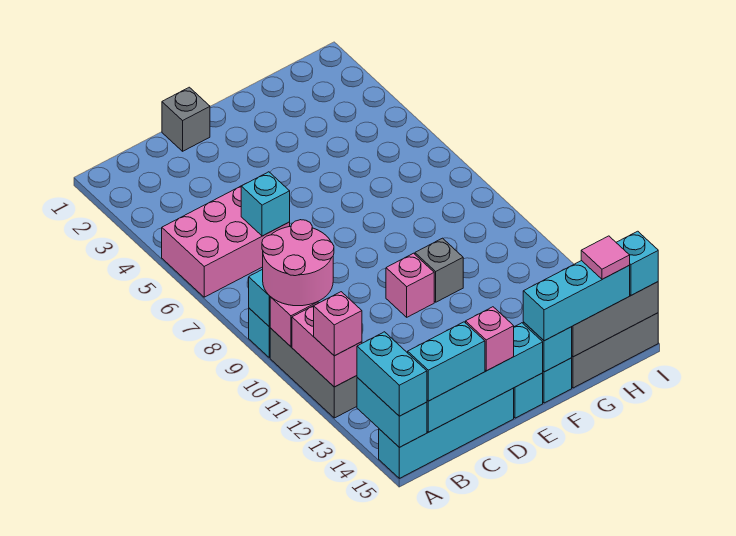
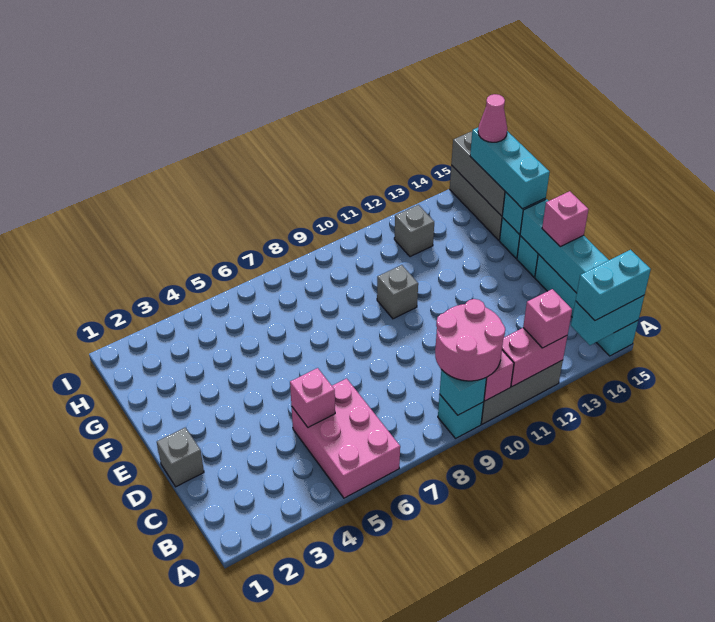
cyan brick B15:C15 level 3 -> none
cyan brick C6 level 2 -> none
pink brick E10 level 1 -> pink brick C5 level 2
none -> grey brick H12 level 1
pink tile H15 level 4 -> pink cone H15 level 4
cyan brick I15 level 3 -> none

